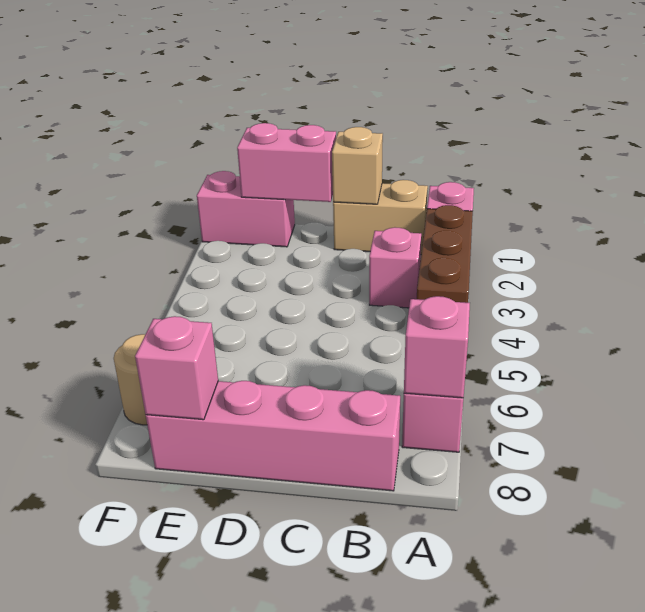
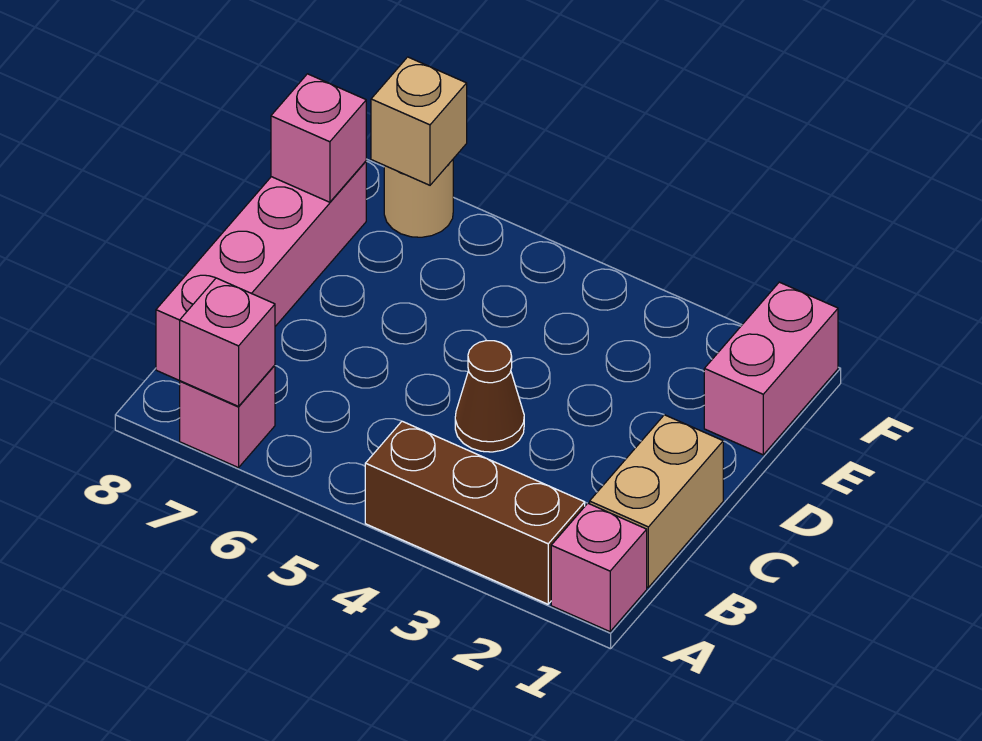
pink brick B3 level 1 -> none
tan brick C1 level 2 -> tan brick F7 level 2
none -> brown cone C4 level 1
pink brick D1:E1 level 2 -> none

